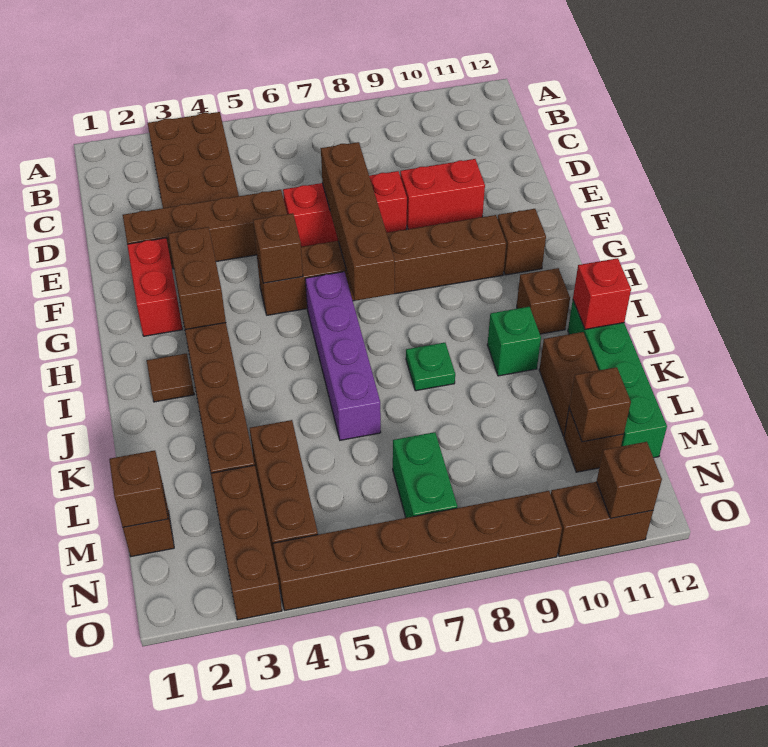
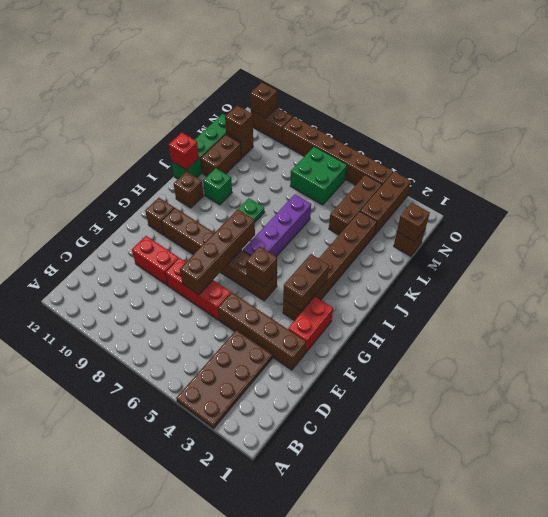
brown tile I2 level 1 -> none
green brick M7:N7 level 1 -> green brick M6:N7 level 1

